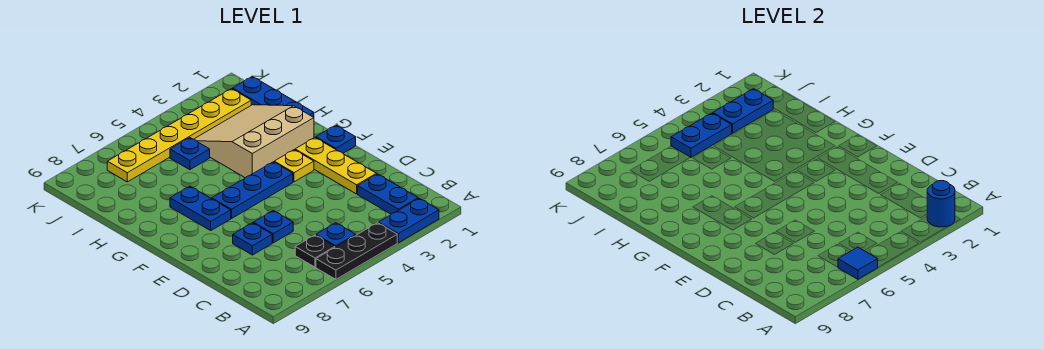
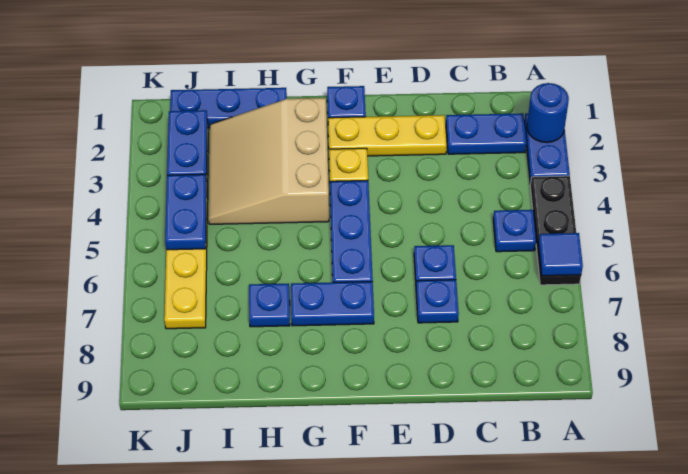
black plate B6 level 1 -> none
blue plate I5 level 1 -> blue plate H7 level 1

